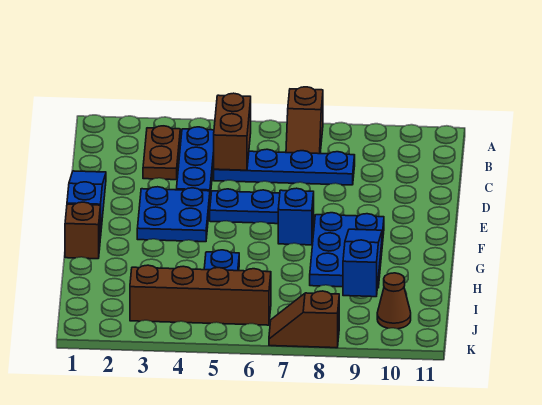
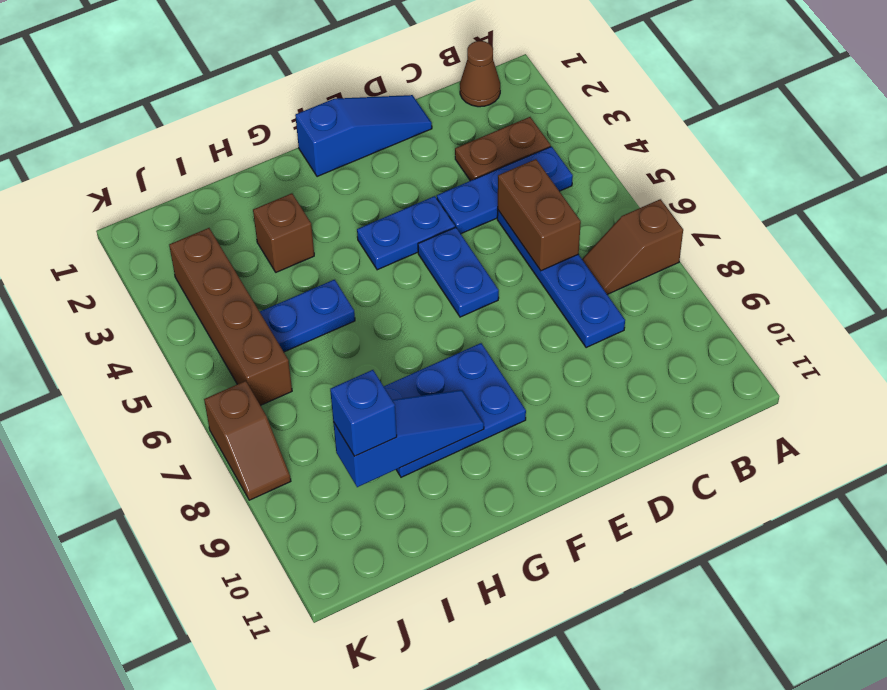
brown brick B5:C5 level 2 -> brown brick C5:C6 level 2
blue plate E3:F4 level 1 -> blue plate E4:F4 level 1
blue brick F7 level 1 -> blue brick I9 level 3
brown brick G1 level 1 -> brown brick H3 level 1
brown cone J10 level 1 -> brown cone B1 level 1
brown slope K7:K8 level 1 top 8 -> brown slope K7:K8 level 1 top 7

